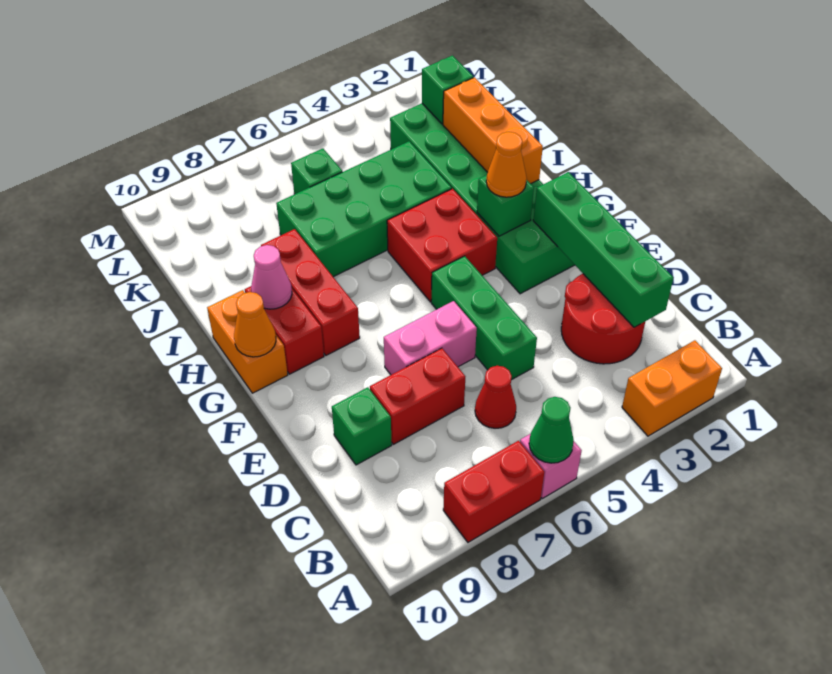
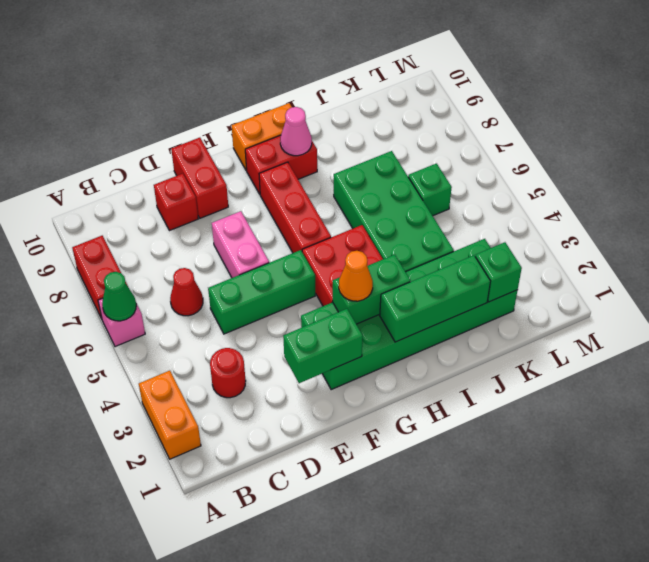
red round brick C2:D3 level 1 -> red round brick C3 level 1
green brick C2:F2 level 2 -> green brick E2:F2 level 2
red brick D7:D8 level 1 -> red brick E9:E10 level 1
green brick D9 level 1 -> red brick D9 level 1
green brick G3 level 2 -> green brick G3:H3 level 2
red brick G8:I8 level 1 -> red brick G6:G8 level 1
orange cone G10 level 2 -> none
orange brick H2:J2 level 2 -> green brick H2:J2 level 2

